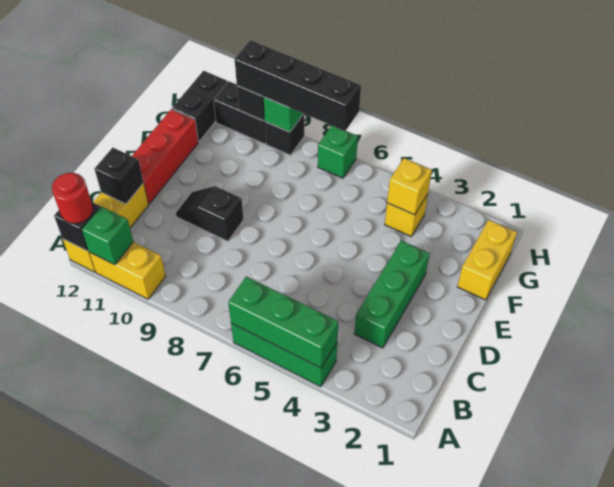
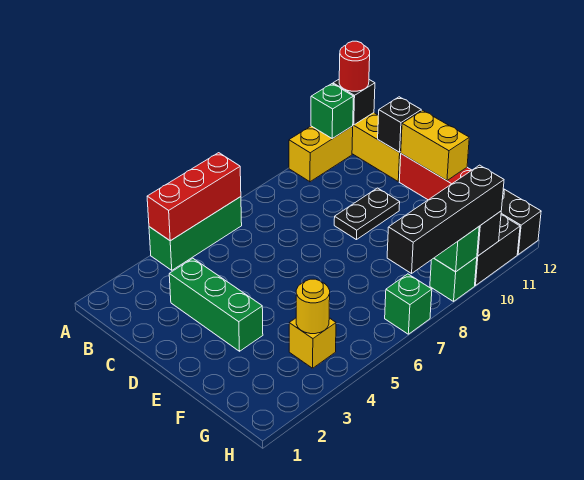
green brick A4:A6 level 2 -> red brick A4:A6 level 2
black slope D9:D10 level 1 top 9 -> black plate D9:D10 level 1
yellow brick F1:G1 level 1 -> yellow brick D12:E12 level 2
yellow brick G4 level 2 -> yellow round brick G4 level 2
black brick H9 level 1 -> green brick H9 level 1

